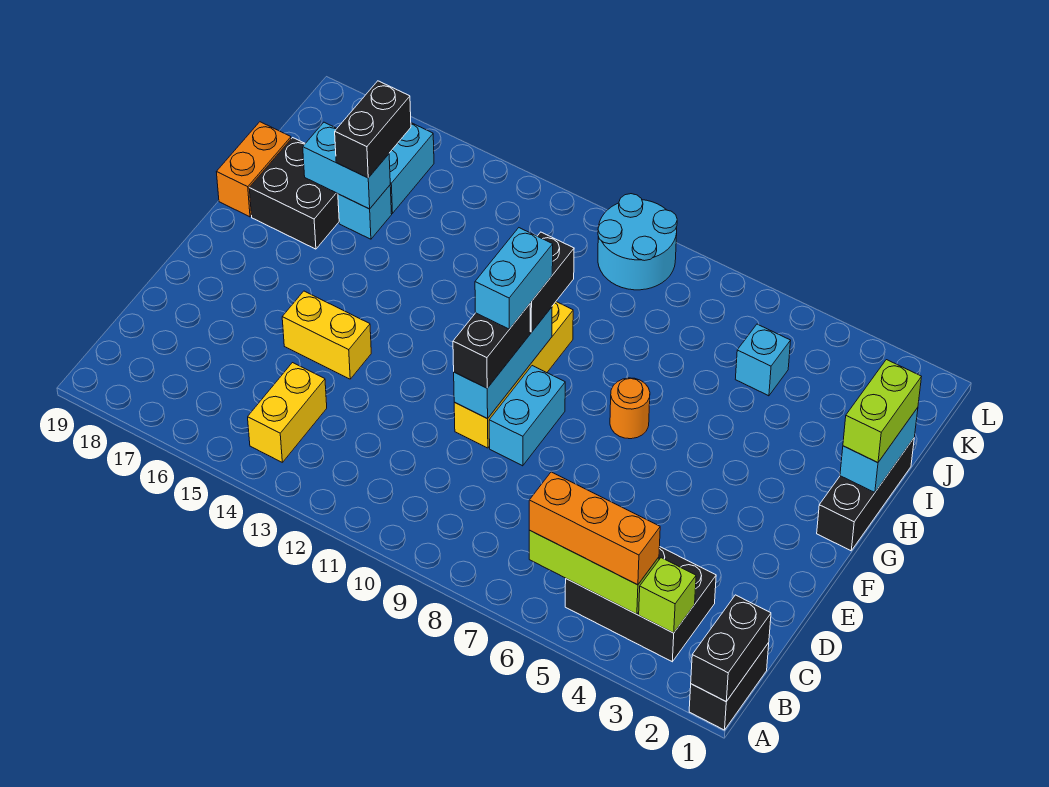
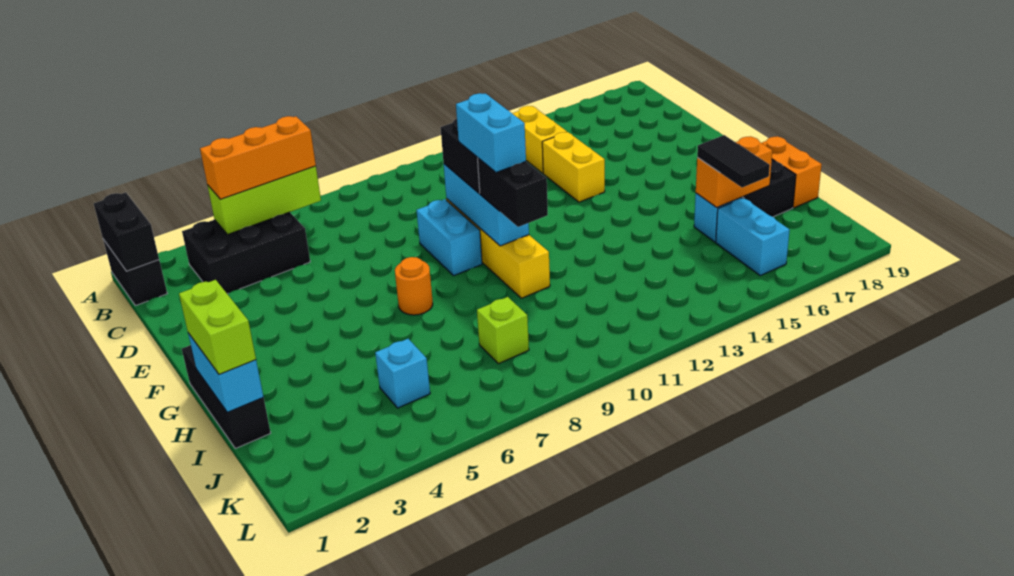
lime brick B3 level 2 -> lime brick J8 level 1
yellow brick E14:E15 level 1 -> yellow brick D14:E14 level 1
cyan brick I16:I17 level 2 -> orange brick I16:I17 level 2
black brick I16:J16 level 3 -> black tile I16:J16 level 3
cyan round brick K9:L10 level 1 -> none

